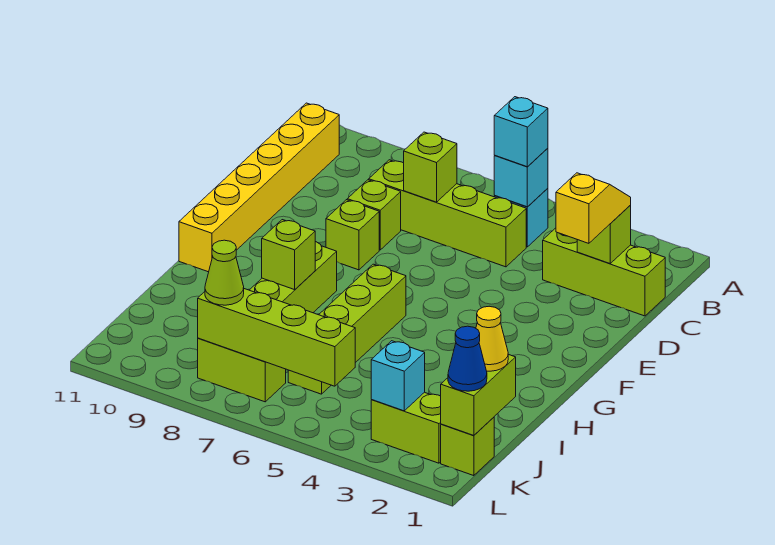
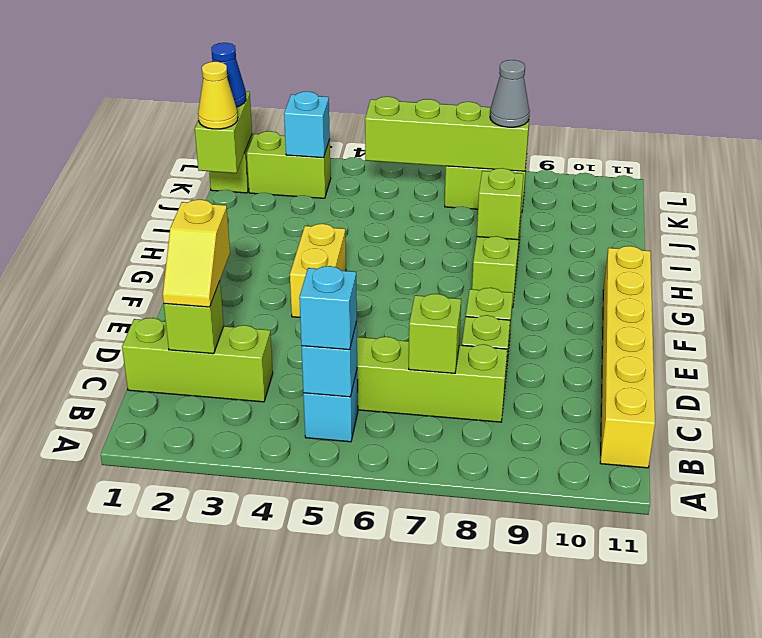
none -> yellow brick F4:G4 level 1
lime brick G6:J6 level 1 -> none
lime cone K8 level 3 -> grey cone K8 level 3

